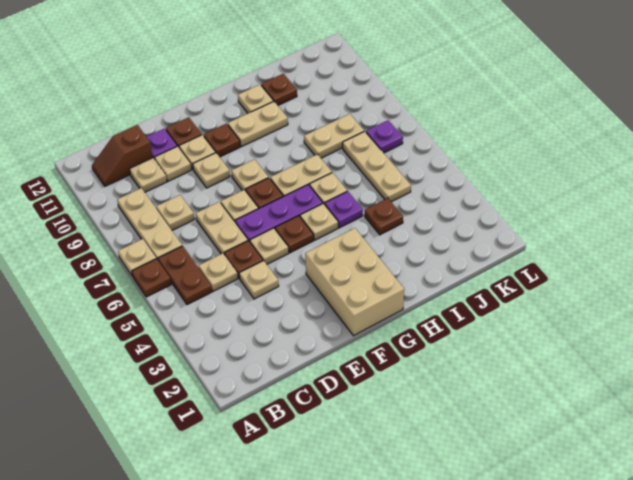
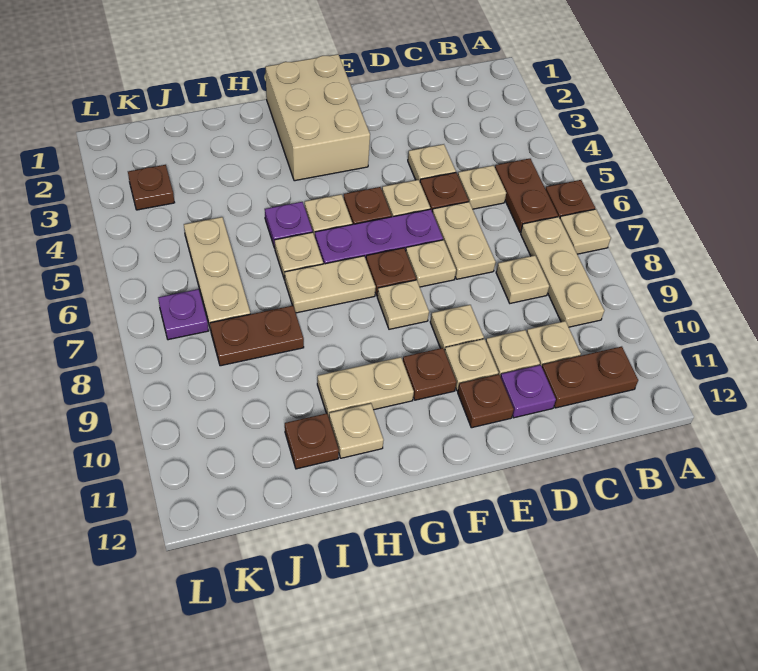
brown slope B11:C11 level 1 top C -> brown plate B11:C11 level 1
brown plate I4 level 1 -> brown plate K3 level 1
tan plate I8:J8 level 1 -> brown plate I8:J8 level 1

